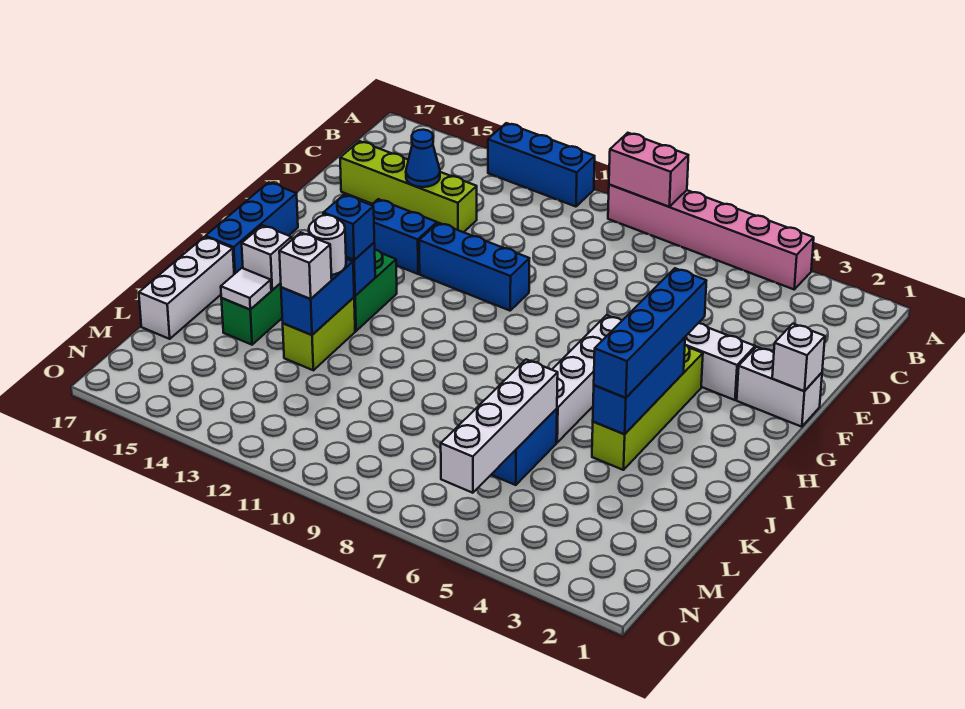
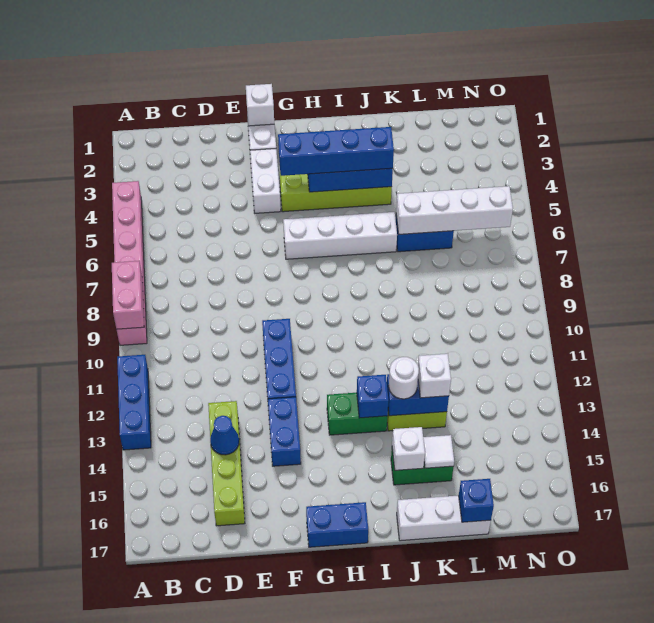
blue brick G17:I17 level 1 -> blue brick G17:H17 level 1
blue brick I13 level 3 -> blue brick L17 level 2

